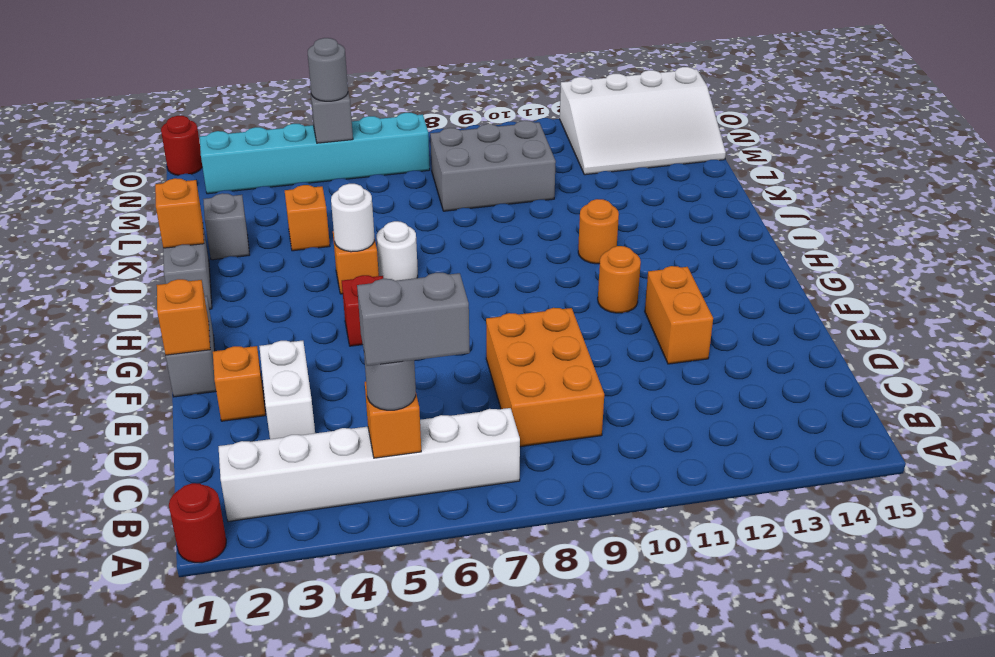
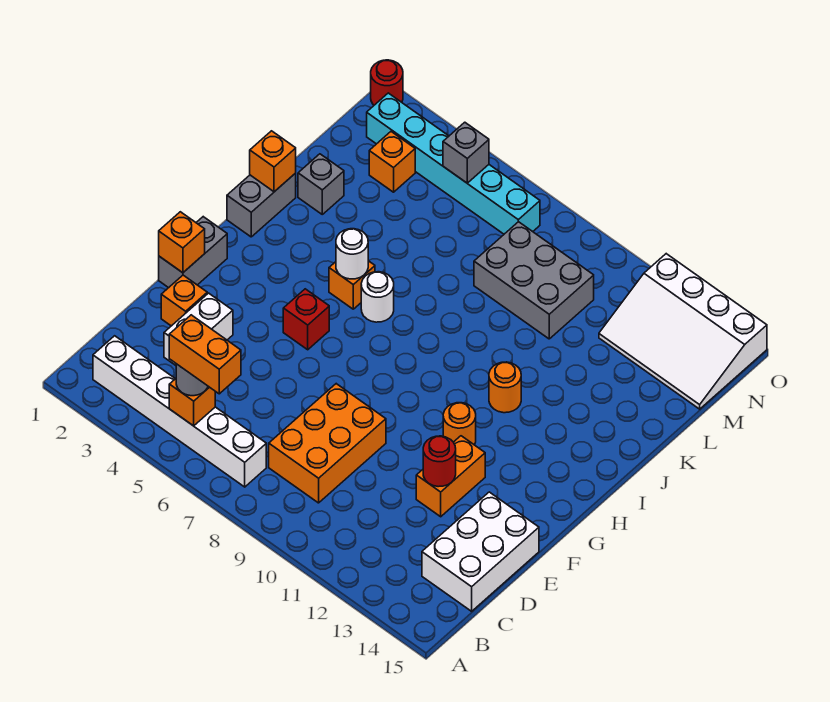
red round brick A1 level 1 -> red round brick E12 level 2
grey brick B5:B6 level 4 -> orange brick B5:B6 level 4
none -> white brick C14:E15 level 1
orange brick K4 level 1 -> orange brick M3 level 1
grey round brick N5 level 3 -> none

